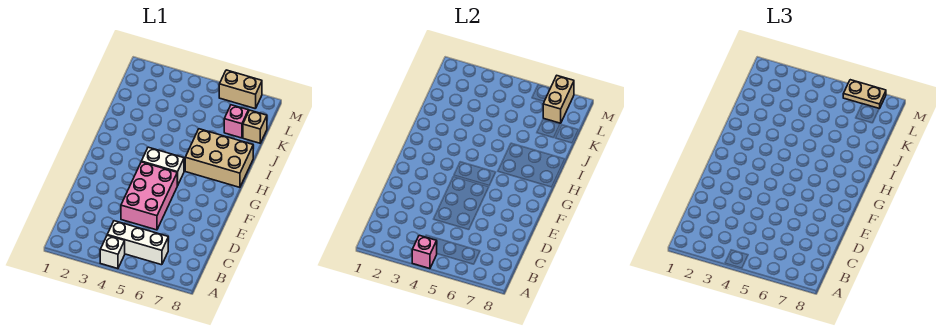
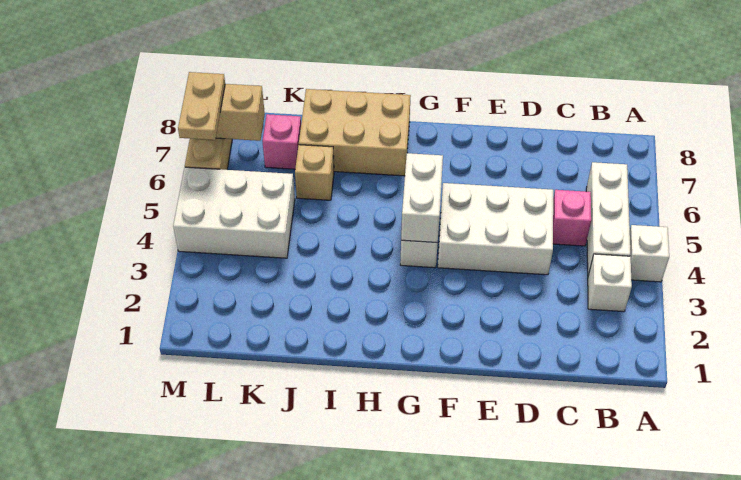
pink brick A4 level 2 -> pink brick C5 level 1
none -> white brick B3 level 1
pink brick D4:F5 level 1 -> white brick D4:F5 level 1
none -> white brick G4:G5 level 2
tan brick H6:I8 level 1 -> tan brick H7:J8 level 1
none -> white brick K4:M5 level 1
tan brick K8 level 1 -> tan brick J6 level 1

